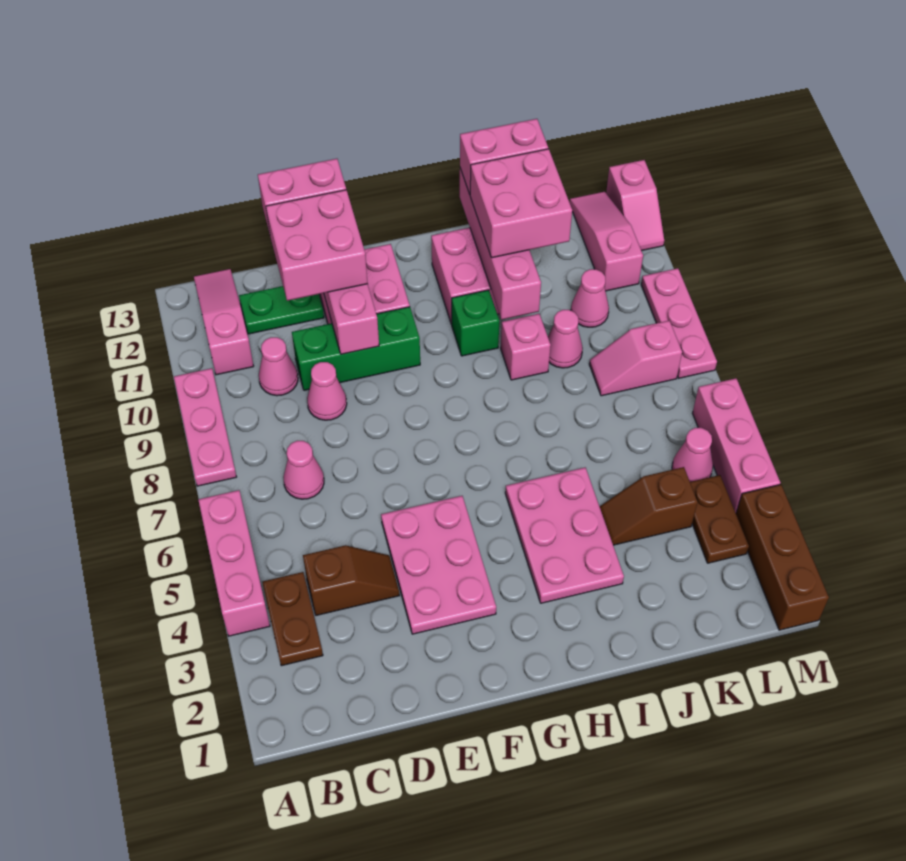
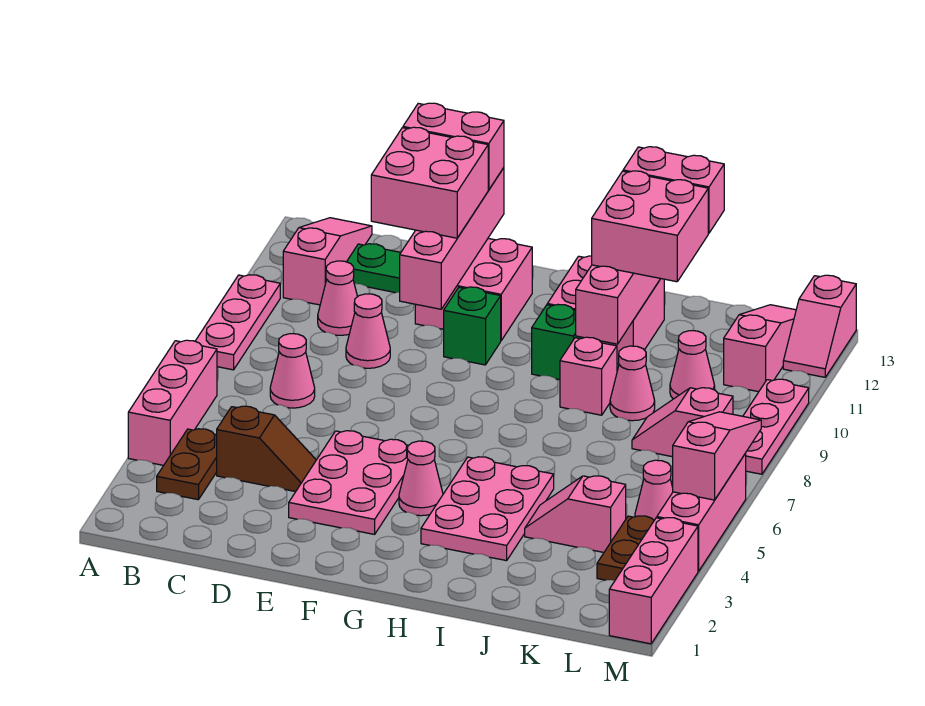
green brick D10:F10 level 1 -> green brick F10 level 1
none -> pink cone G4 level 1
brown slope J4:K4 level 1 top K -> pink slope J4:K4 level 1 top K
brown brick M1:M3 level 1 -> pink brick M1:M3 level 1
none -> pink slope M5:M7 level 2 top 5

